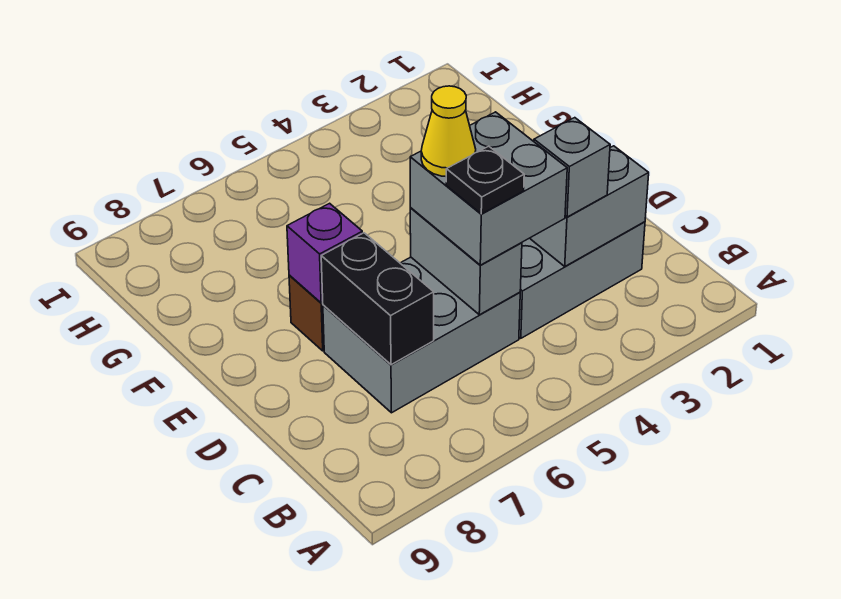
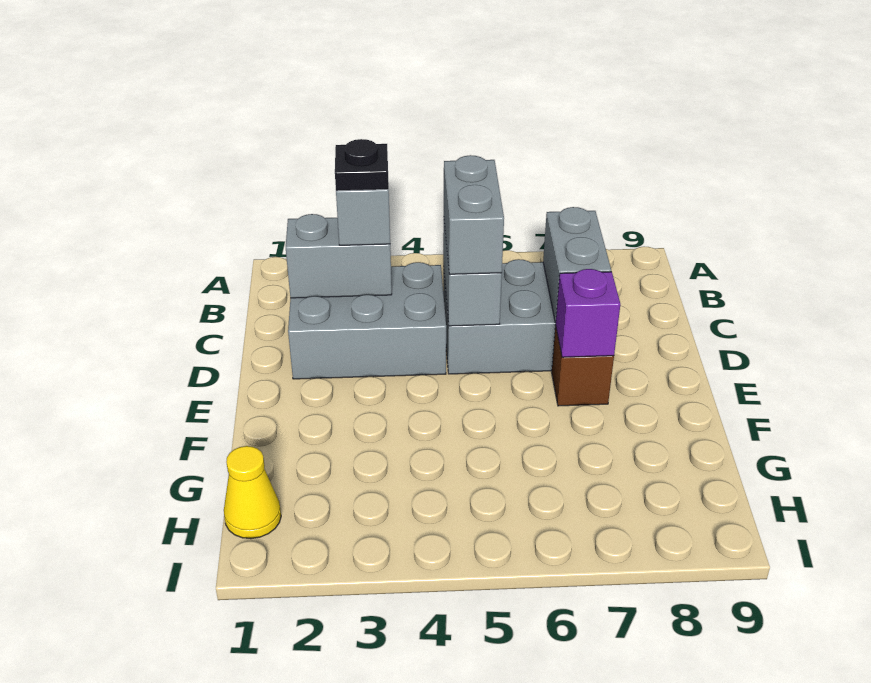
grey brick C4:D5 level 3 -> grey brick C5:D5 level 3
black plate C5 level 4 -> black plate C3 level 4
black brick C7:D7 level 2 -> grey brick C7:D7 level 2
yellow cone D5 level 4 -> yellow cone H1 level 1

